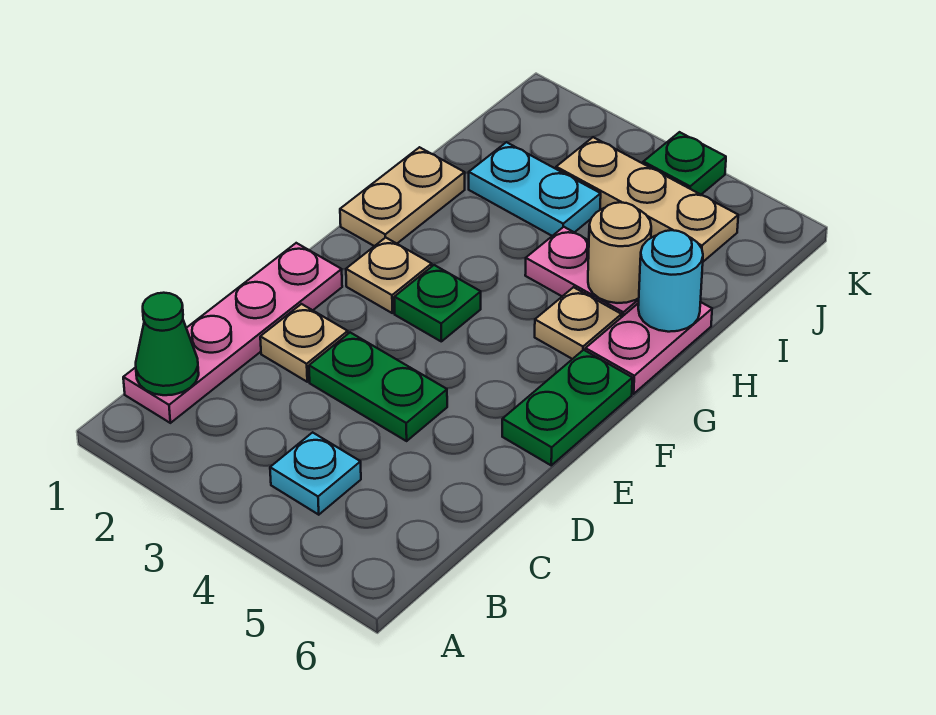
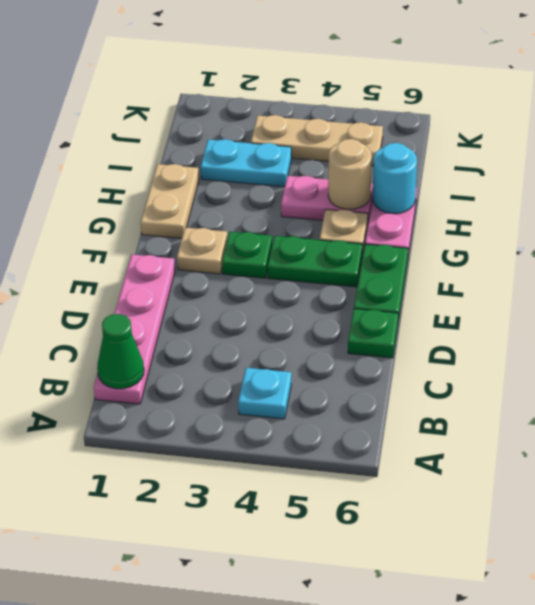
tan plate D2 level 1 -> none
green plate D3:D4 level 1 -> green plate F4:F5 level 1
green plate K4 level 1 -> green plate D6 level 1

